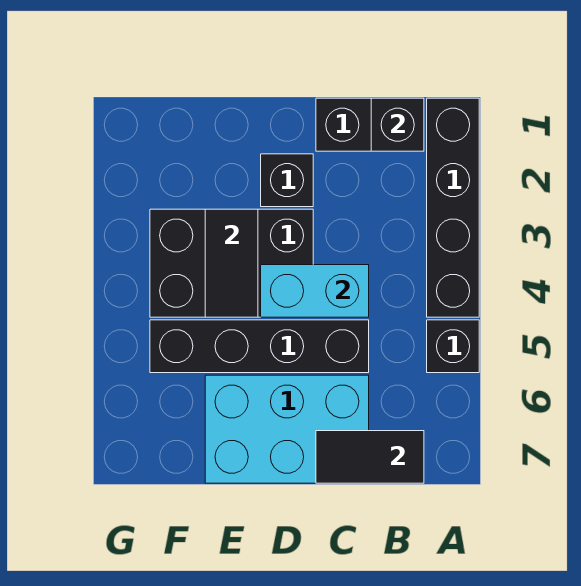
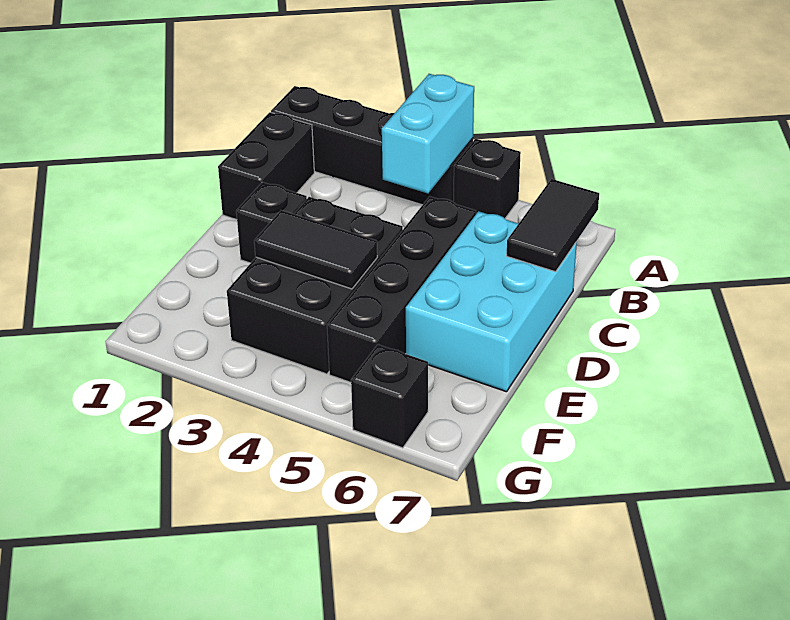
black brick B1 level 2 -> black brick G6 level 1
cyan brick C4:D4 level 2 -> cyan brick A4:B4 level 2

